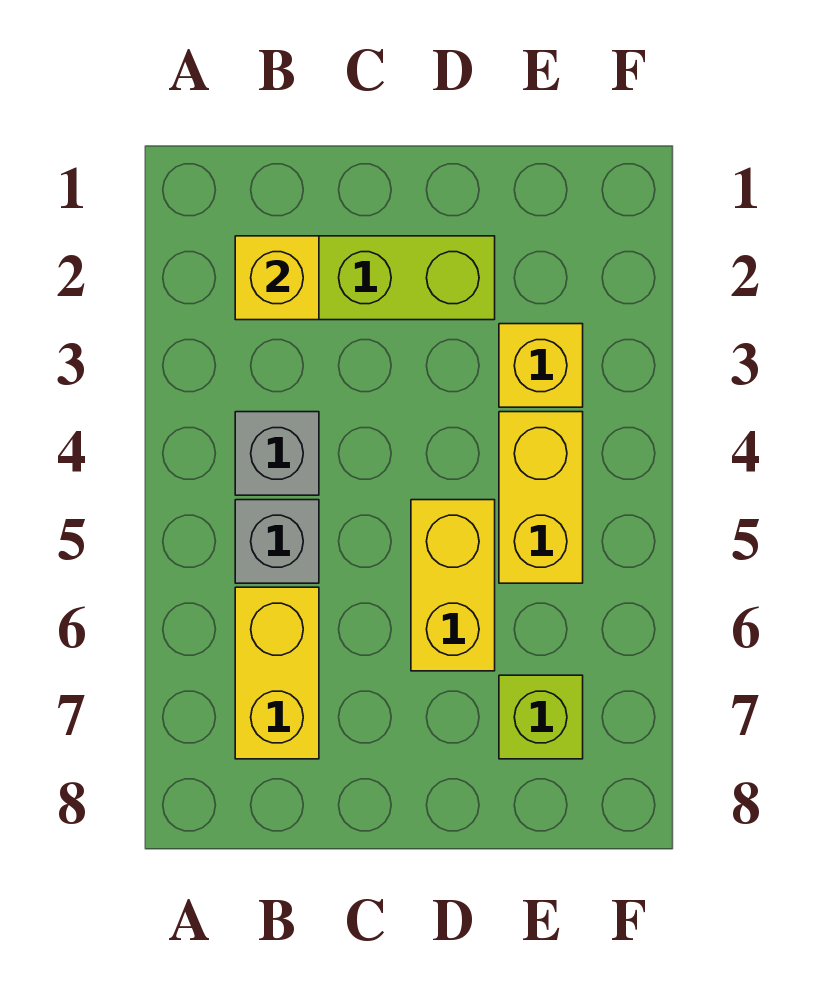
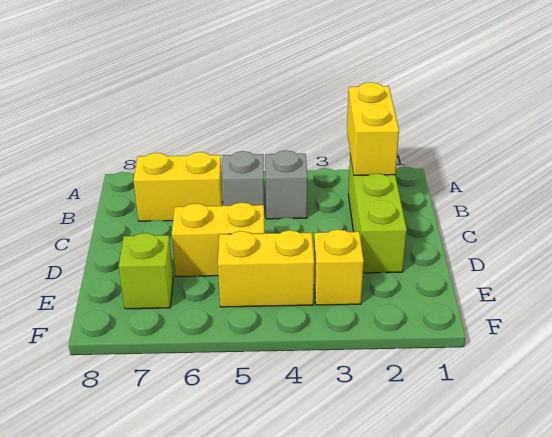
yellow brick B2 level 2 -> yellow brick A2:B2 level 2

